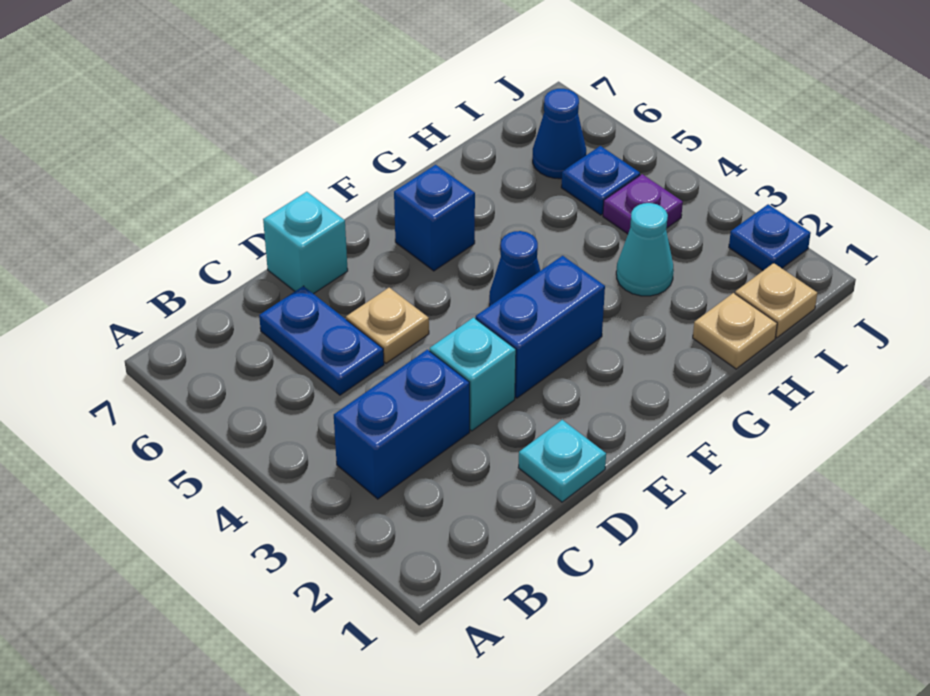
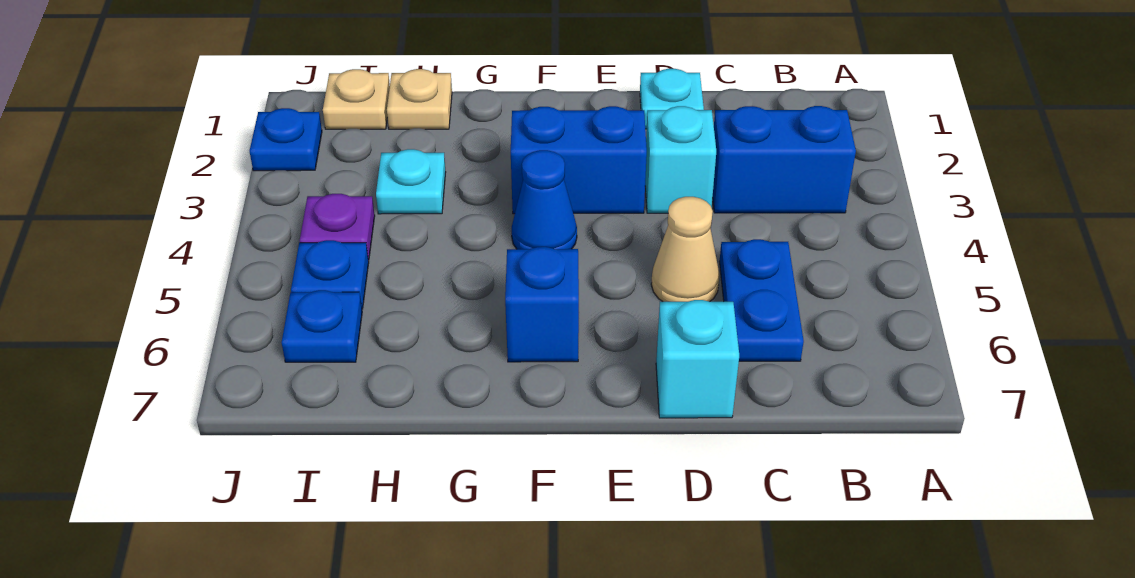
tan plate D5 level 1 -> tan cone D5 level 1
cyan cone H3 level 1 -> cyan plate H3 level 1
blue cone I6 level 1 -> blue plate I6 level 1

